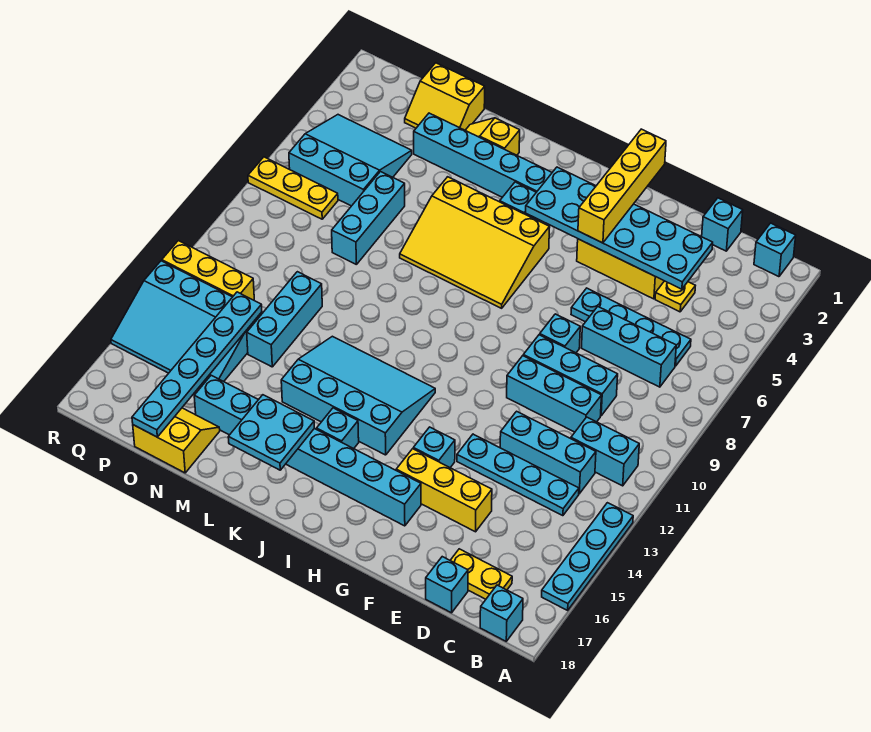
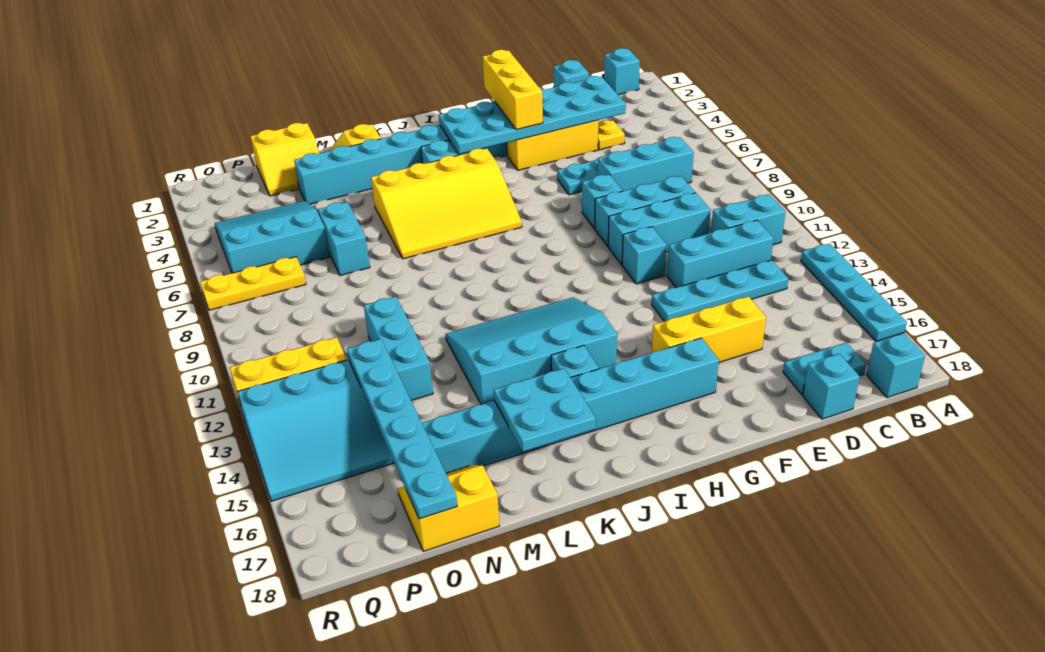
yellow plate C17:D17 level 1 -> cyan plate C17:D17 level 1
yellow brick G1:G4 level 3 -> yellow brick G2:G4 level 3
cyan brick G14 level 1 -> cyan brick F11 level 1
cyan brick N6:N8 level 1 -> cyan brick N6:N7 level 1

